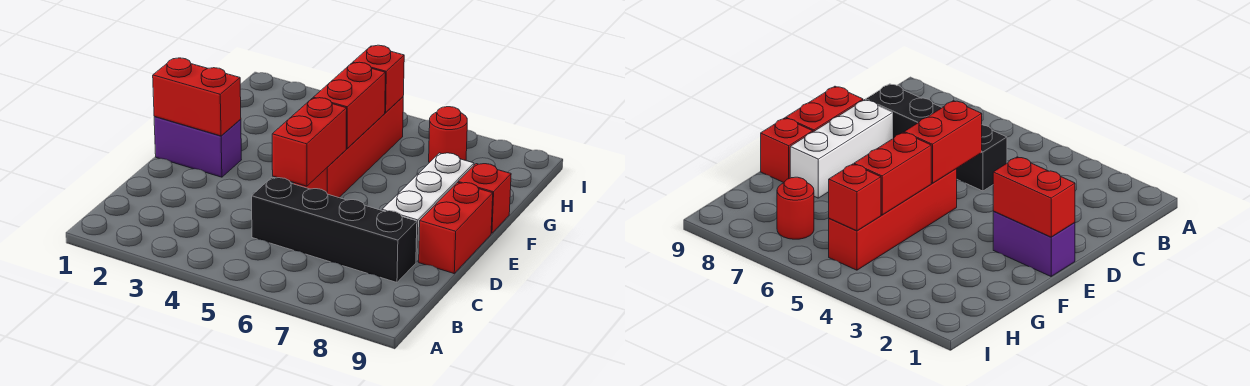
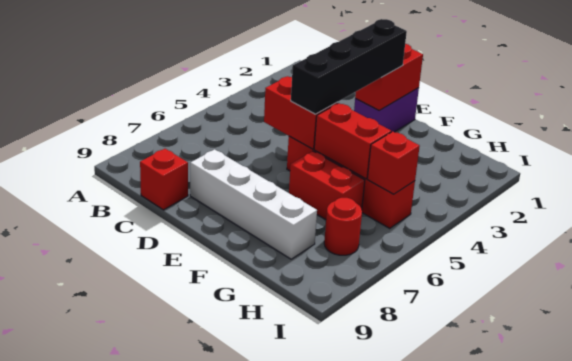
black brick C5:C8 level 1 -> black brick E2:E5 level 3
white brick D8:F8 level 1 -> white brick D8:G8 level 1
red brick D9:E9 level 1 -> red brick F6:G6 level 1
red brick F9 level 1 -> red brick C9 level 1

